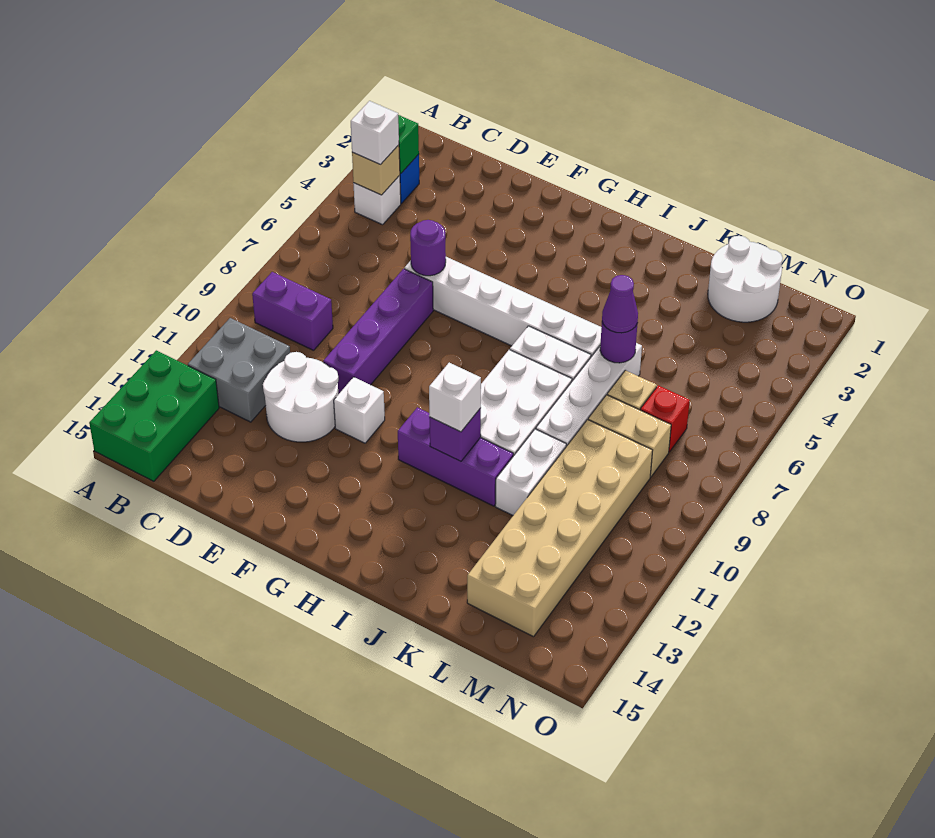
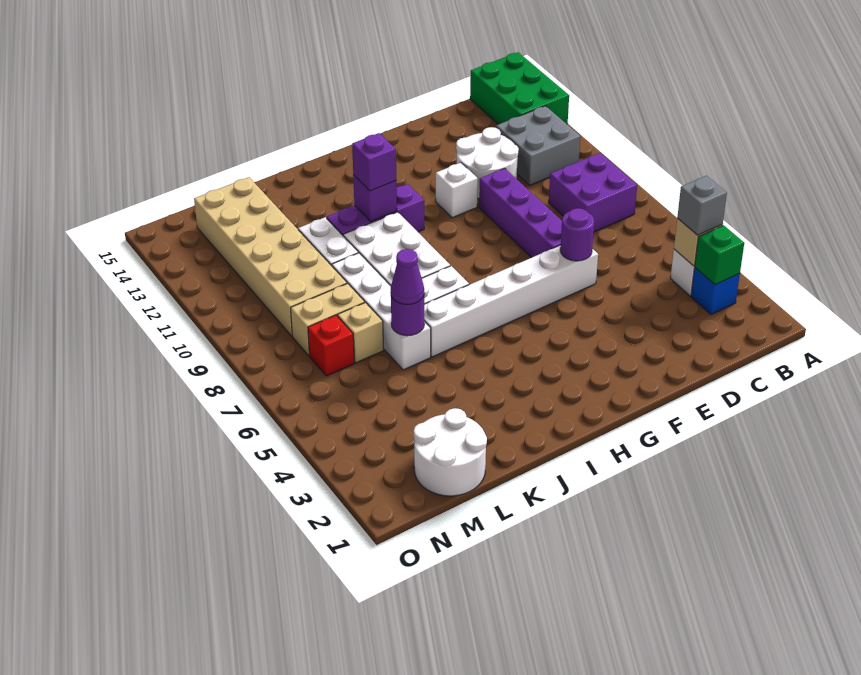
white brick B4 level 3 -> grey brick B4 level 3
purple brick B9:C9 level 1 -> purple brick B8:C9 level 1
white brick I11 level 3 -> purple brick I11 level 3

